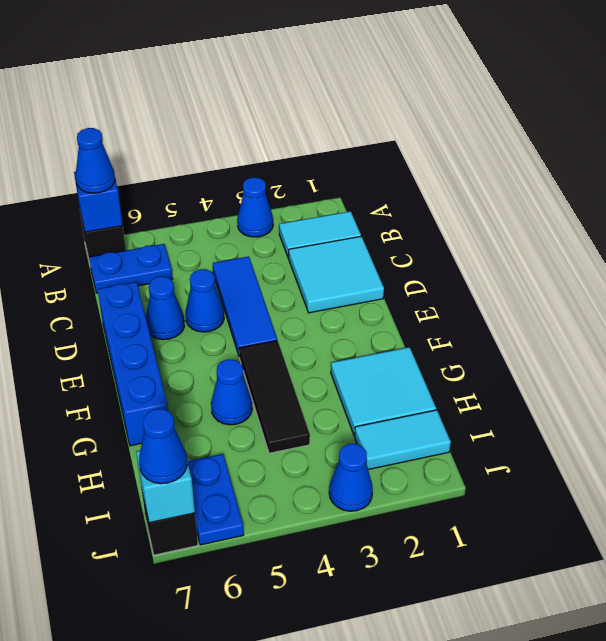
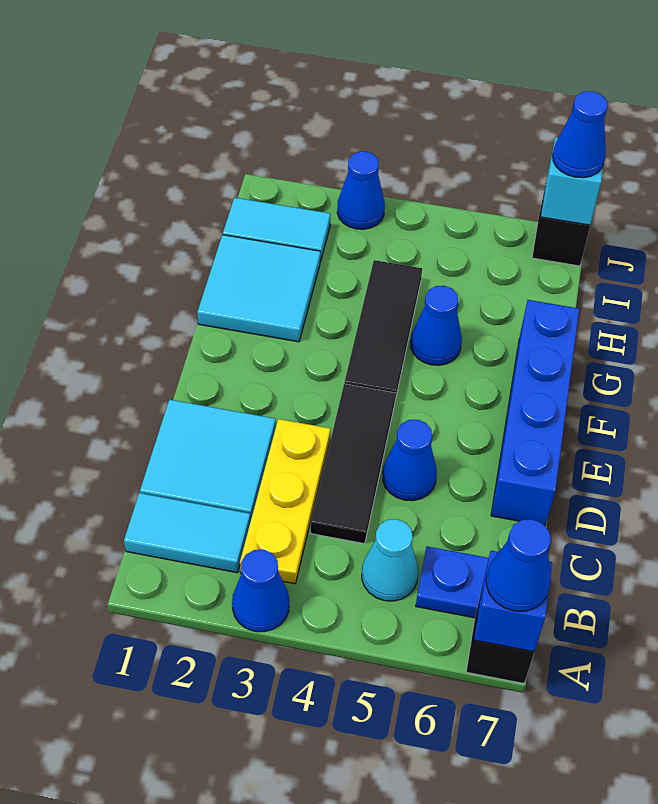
none -> yellow plate B3:D3 level 1
none -> cyan cone B5 level 1
blue tile C4:E4 level 1 -> black tile C4:E4 level 1
blue cone D6 level 1 -> none
blue plate I6:J6 level 1 -> none

